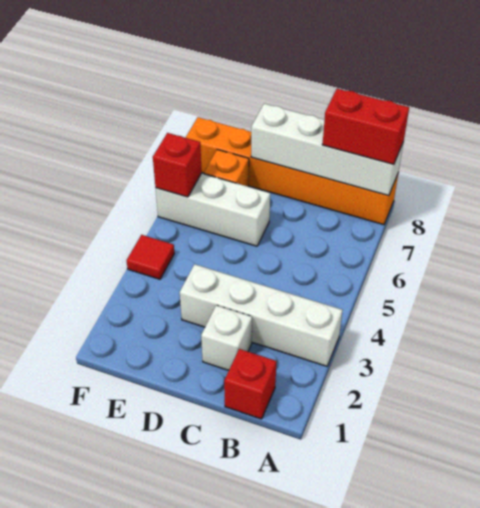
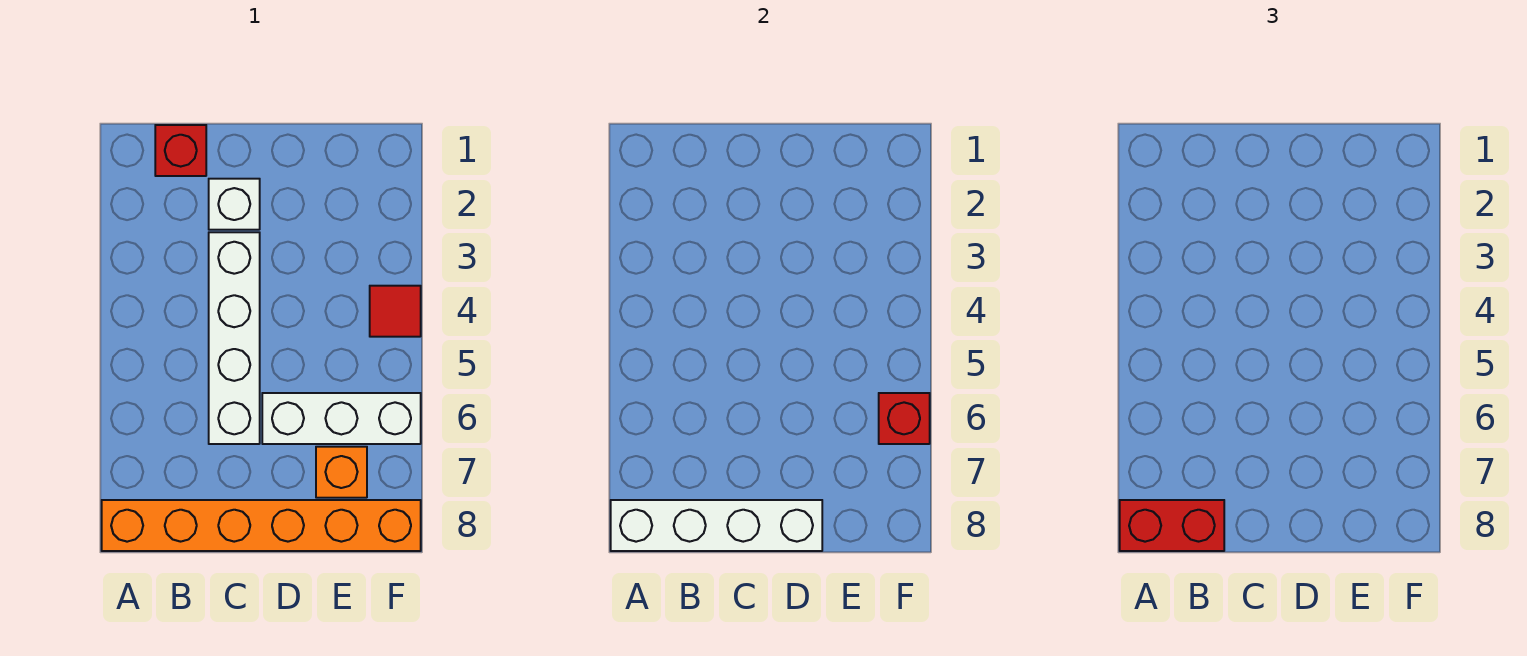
white brick A3:D3 level 1 -> white brick C3:C6 level 1

